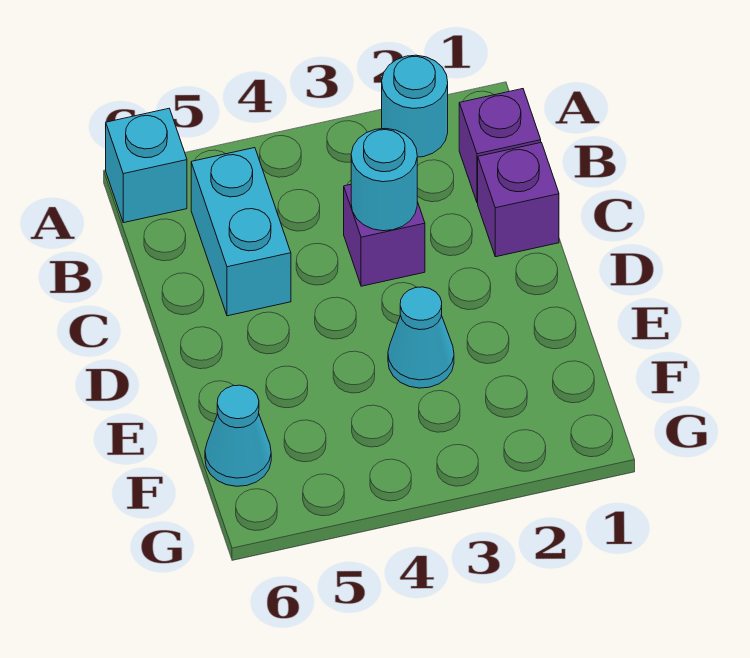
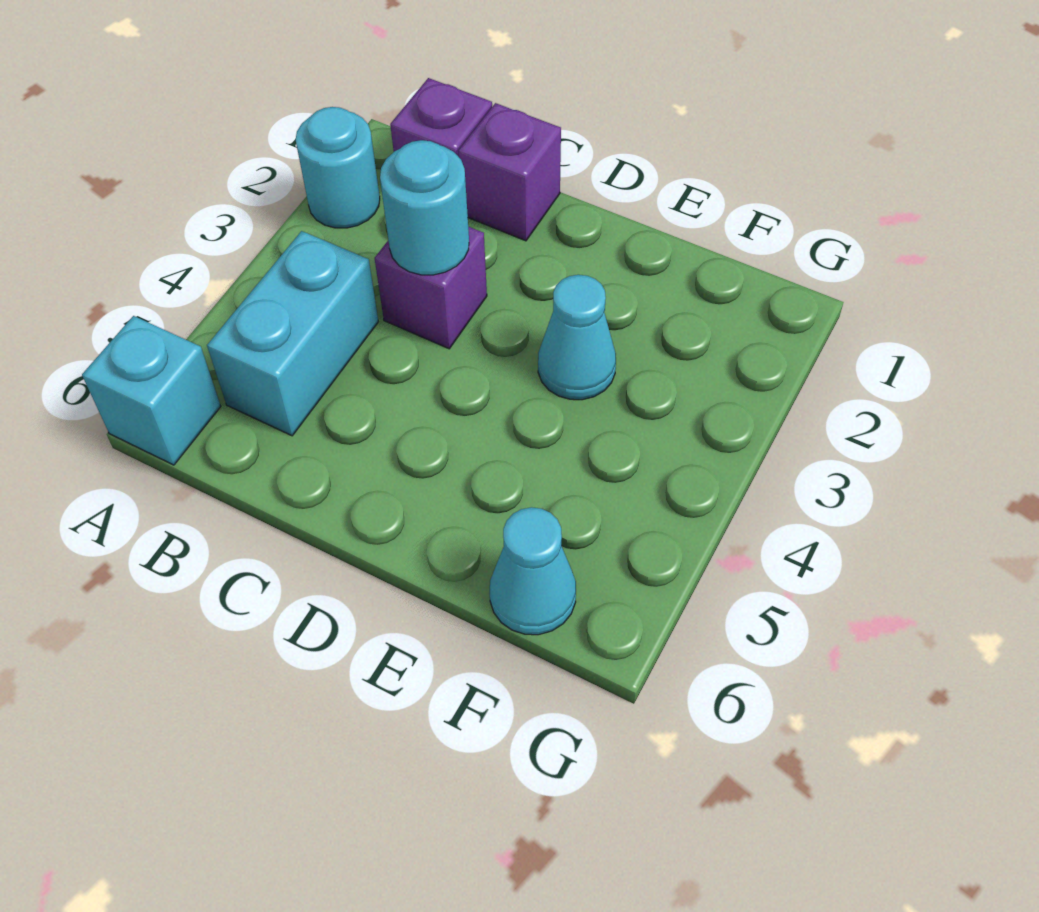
cyan brick B5:C5 level 1 -> cyan brick B4:B5 level 1

